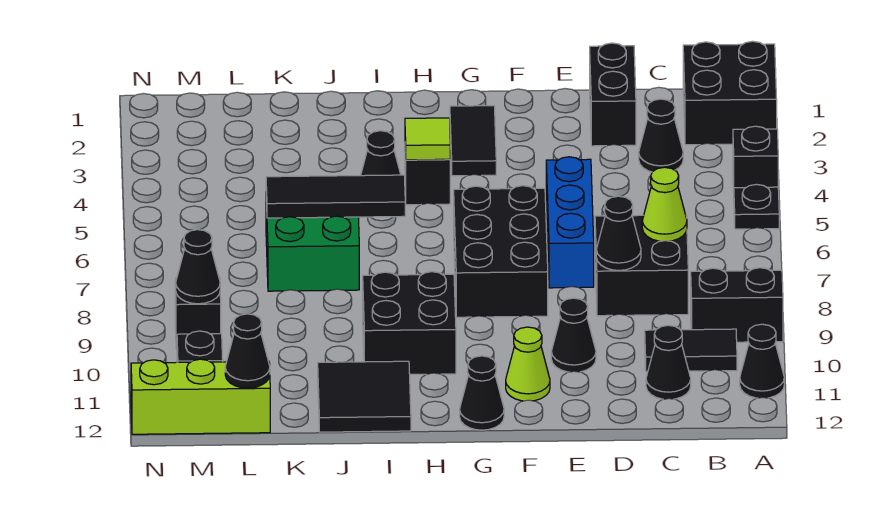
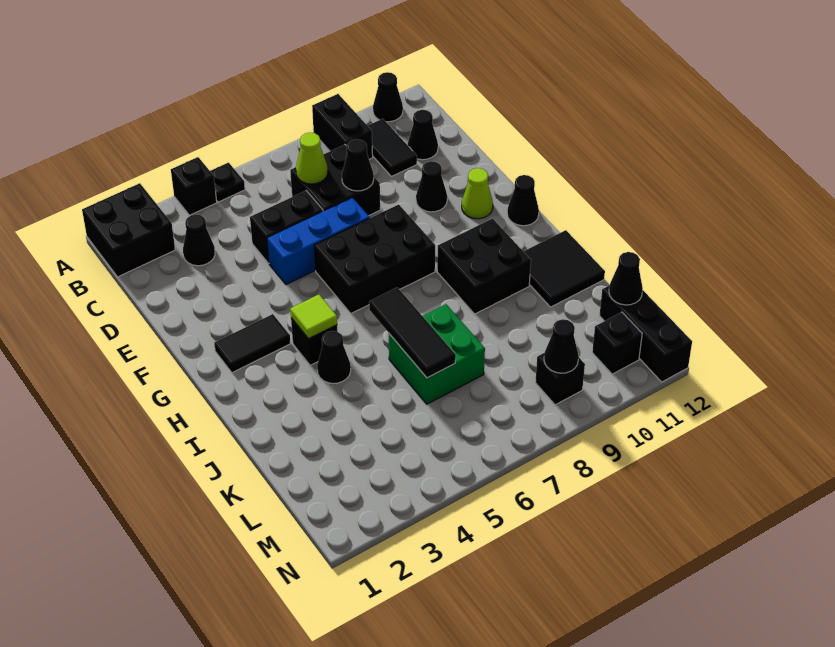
black brick D1:D2 level 1 -> black brick D5:D6 level 1
lime brick L12:N12 level 1 -> black brick L12:N12 level 1

